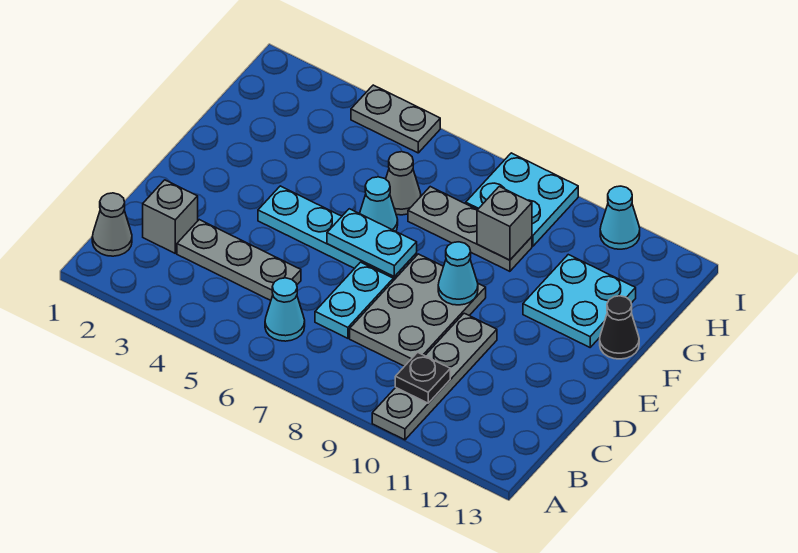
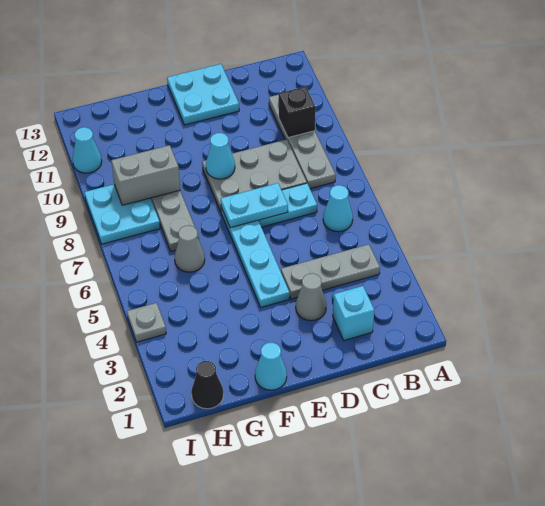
grey plate A10:D10 level 1 -> grey plate B8:B11 level 1
grey cone B1 level 1 -> grey cone D3 level 1
black plate B10 level 2 -> black brick B10 level 2
grey brick C2 level 1 -> cyan brick C2 level 1
grey plate C3:C5 level 1 -> grey plate B4:D4 level 1
cyan plate E6:E7 level 2 -> cyan plate D7:E7 level 2
cyan cone F6 level 1 -> cyan cone F1 level 1
cyan plate F11:G12 level 1 -> cyan plate D12:E13 level 1
black cone F13 level 1 -> black cone H1 level 1
grey brick G9 level 2 -> grey brick G9:H9 level 2
grey plate I4:I5 level 1 -> grey plate I4 level 1

